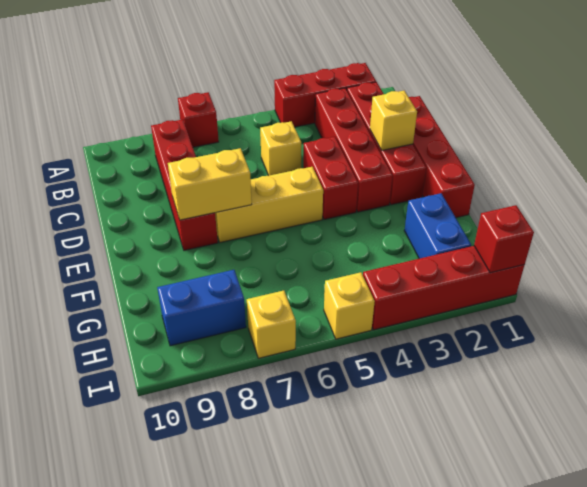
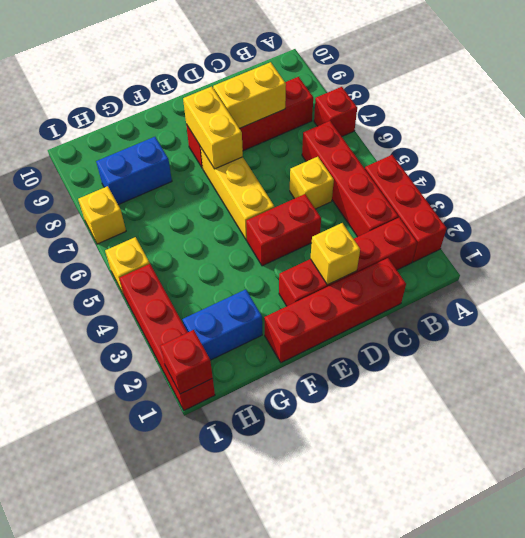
red brick B3:E3 level 1 -> red brick B3:B6 level 1
none -> yellow brick C8:D8 level 2
blue brick H8:H9 level 1 -> blue brick G8:H8 level 1

